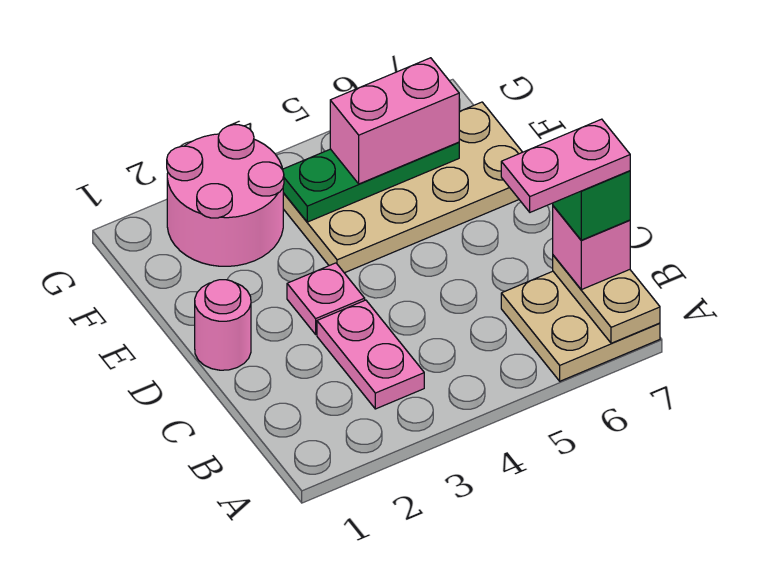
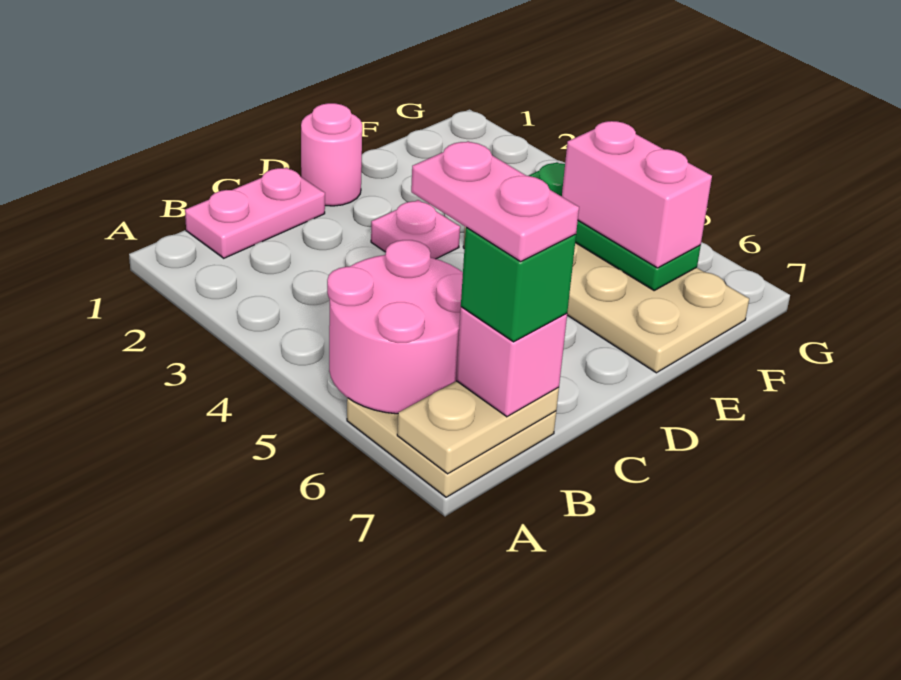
pink plate B3:C3 level 1 -> pink plate B1:C1 level 1
pink round brick F2:G3 level 1 -> pink round brick A5:B6 level 2

